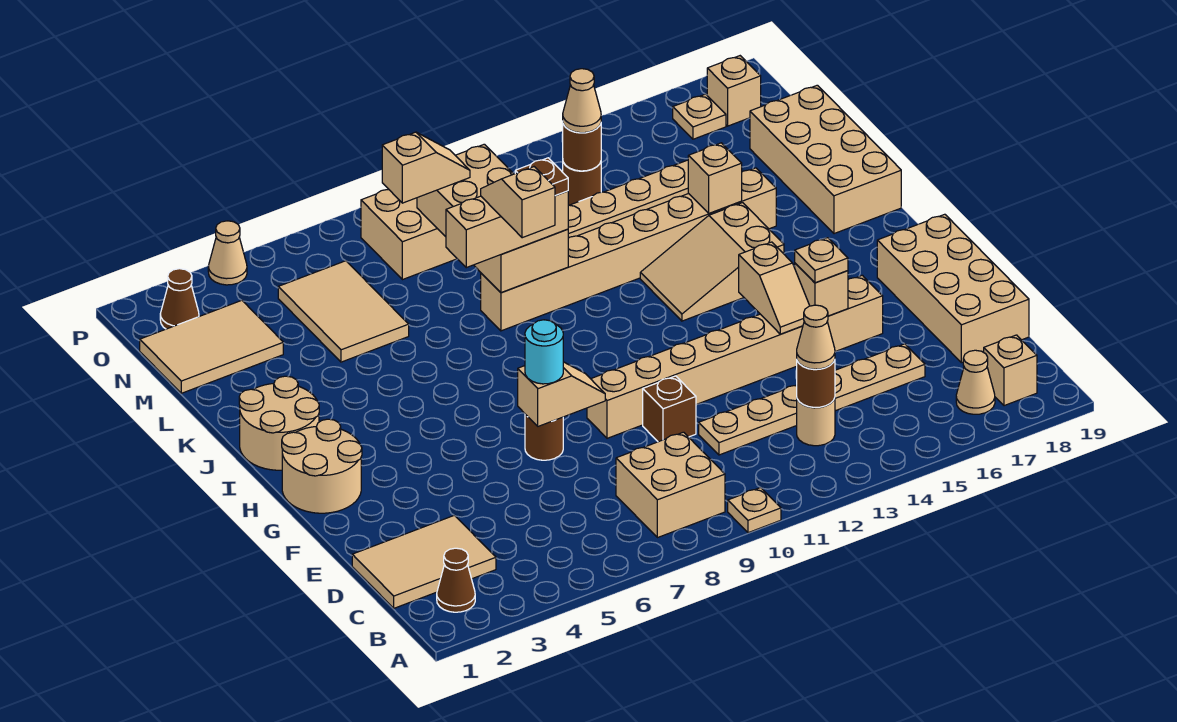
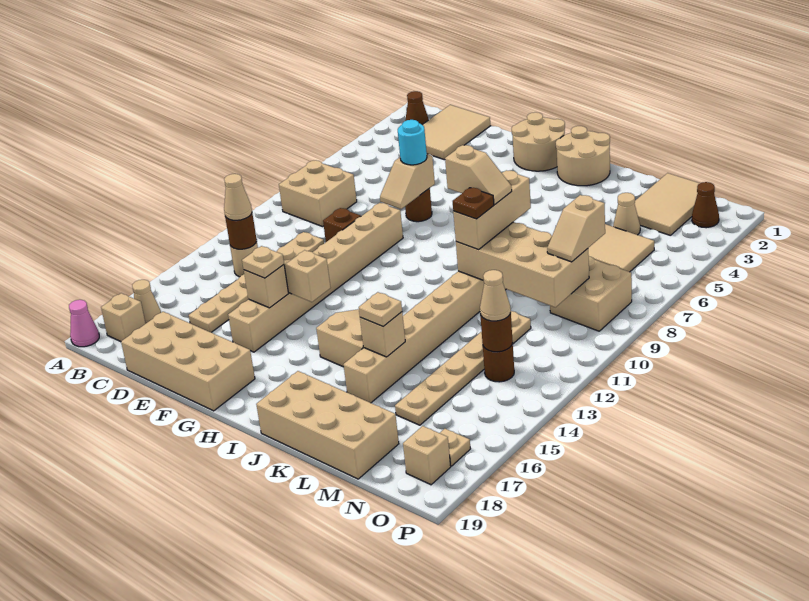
tan plate A10 level 1 -> tan plate K15 level 3
none -> pink cone A19 level 1
tan cone P4 level 1 -> tan cone M4 level 1

